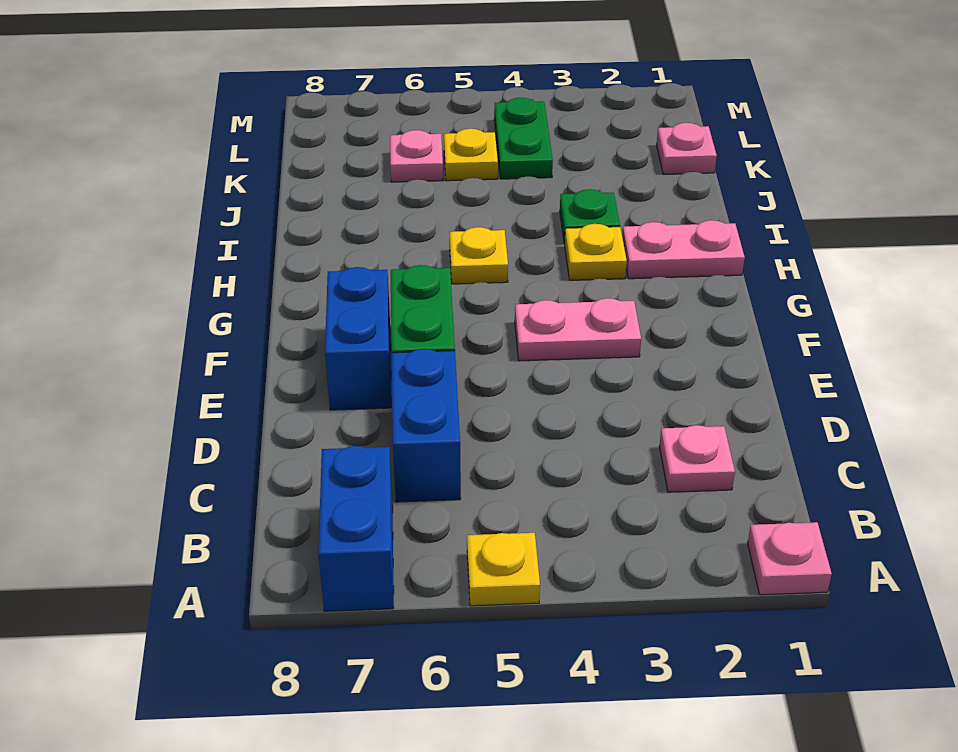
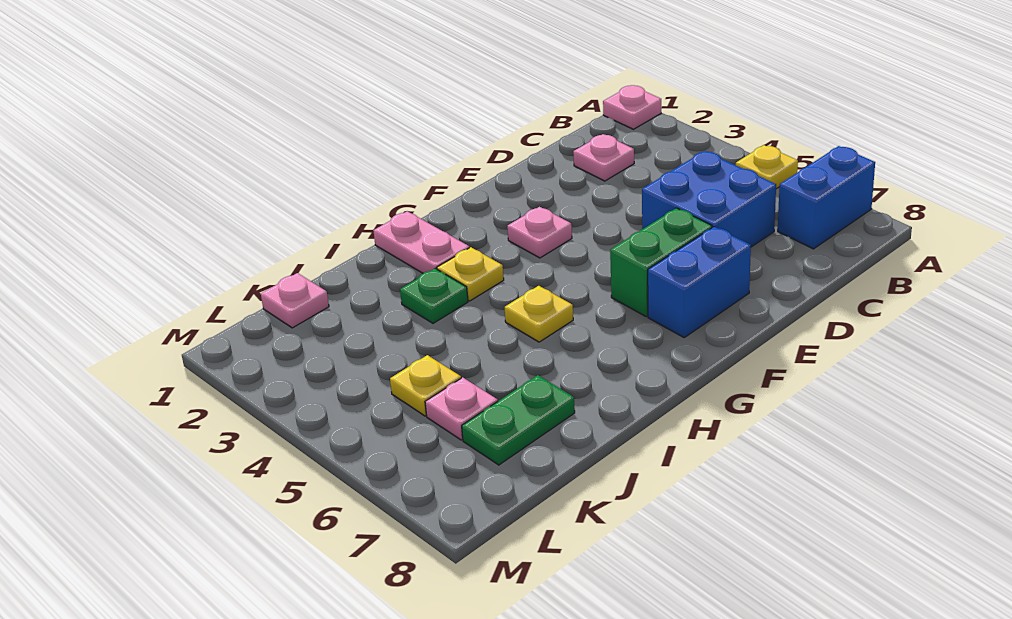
blue brick C6:D6 level 1 -> blue brick C5:D6 level 1
pink plate F3:F4 level 1 -> pink plate F3 level 1
green plate K4:L4 level 1 -> green plate J7:K7 level 1

